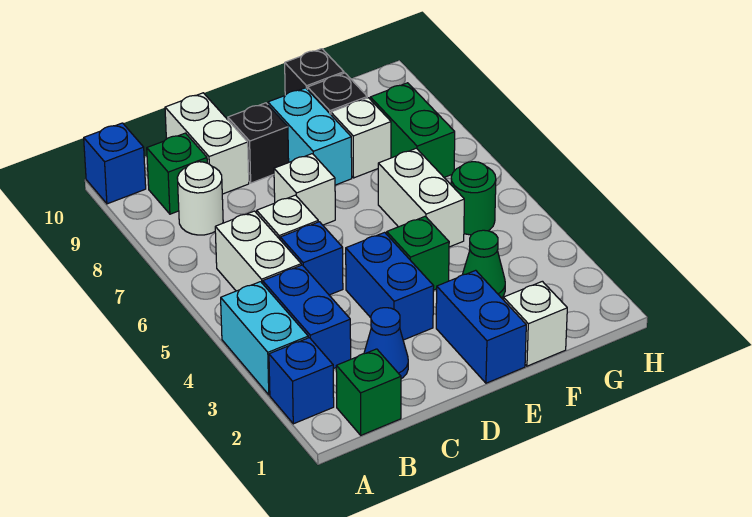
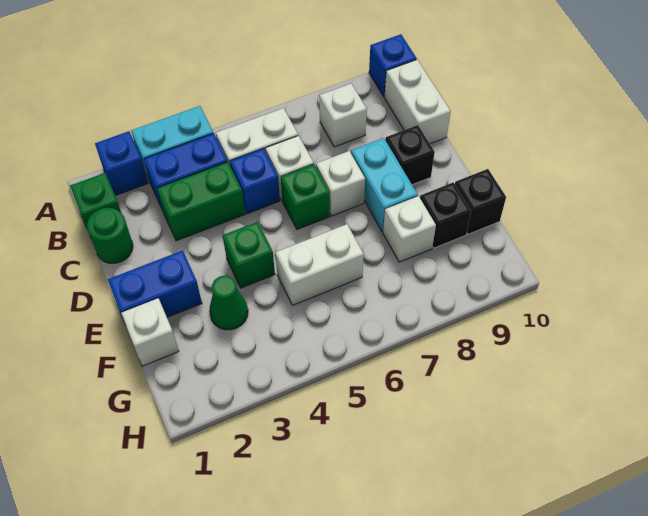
white round brick B8 level 1 -> white brick B8 level 1
green brick B9 level 1 -> green brick D6 level 1
blue cone C2 level 1 -> none
white brick C9:C10 level 1 -> white brick B10:C10 level 1
blue brick D3:D4 level 1 -> none
cyan brick E8:E9 level 1 -> cyan brick D8:E8 level 1
green round brick G5 level 1 -> green round brick C1 level 1
green brick G7:G8 level 1 -> green brick C3:C4 level 1

